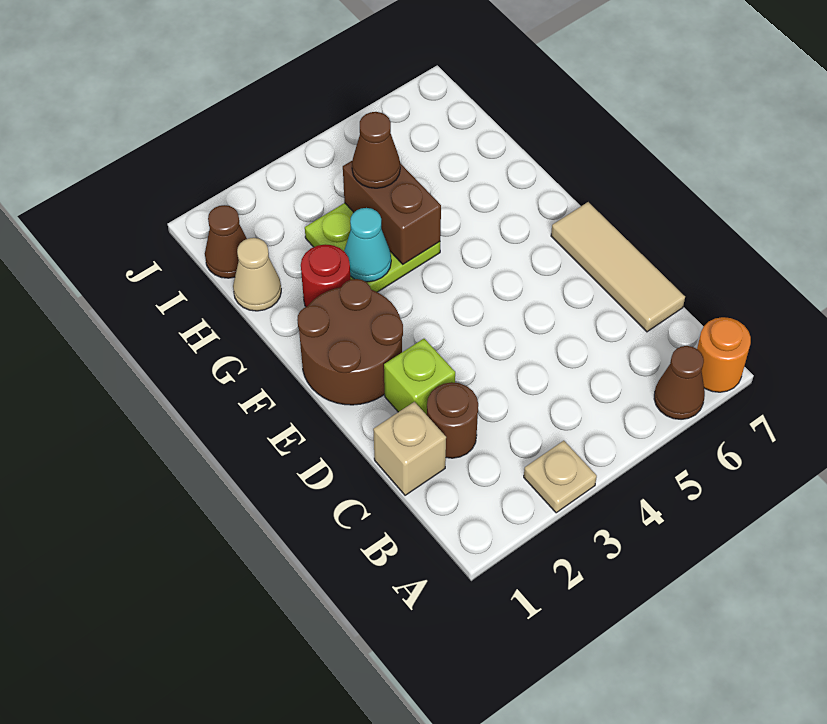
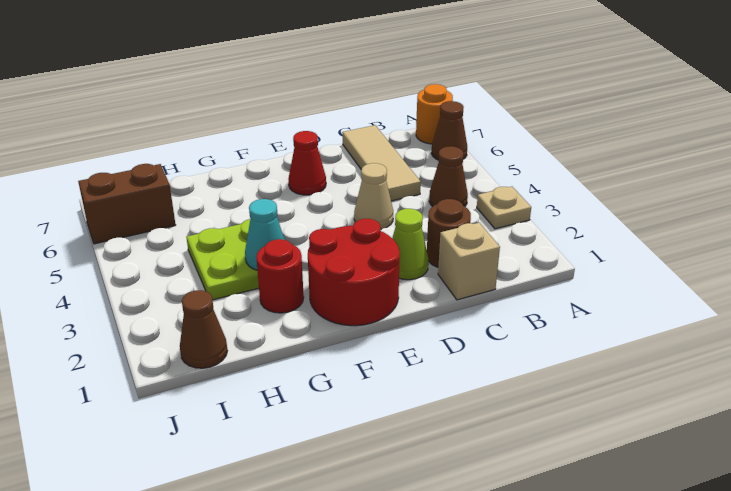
tan tile C7:E7 level 1 -> tan tile C5:C7 level 1
lime brick D2 level 1 -> lime cone D2 level 1
brown round brick E1:F2 level 1 -> red round brick E1:F2 level 1
none -> red cone E6 level 1
brown brick G4:H4 level 2 -> brown brick I6:J6 level 1
tan cone H1 level 1 -> tan cone D4 level 1
brown cone H4 level 3 -> brown cone B4 level 1

